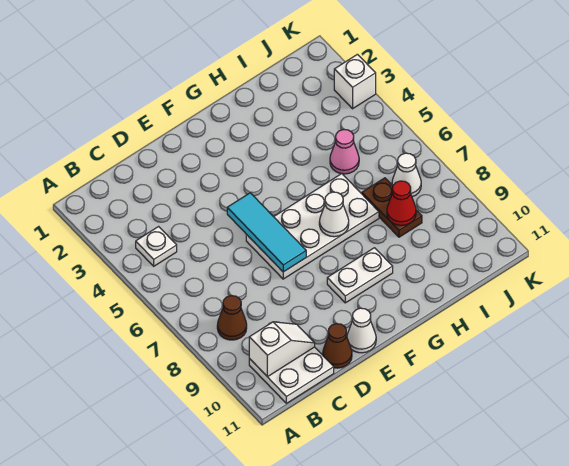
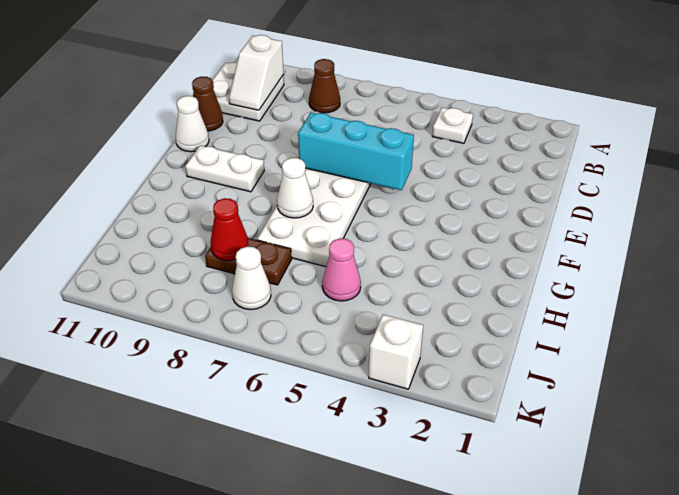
cyan tile E5:E7 level 2 -> cyan brick E5:E7 level 2
white plate F9:G9 level 1 -> white plate F9:F10 level 1

